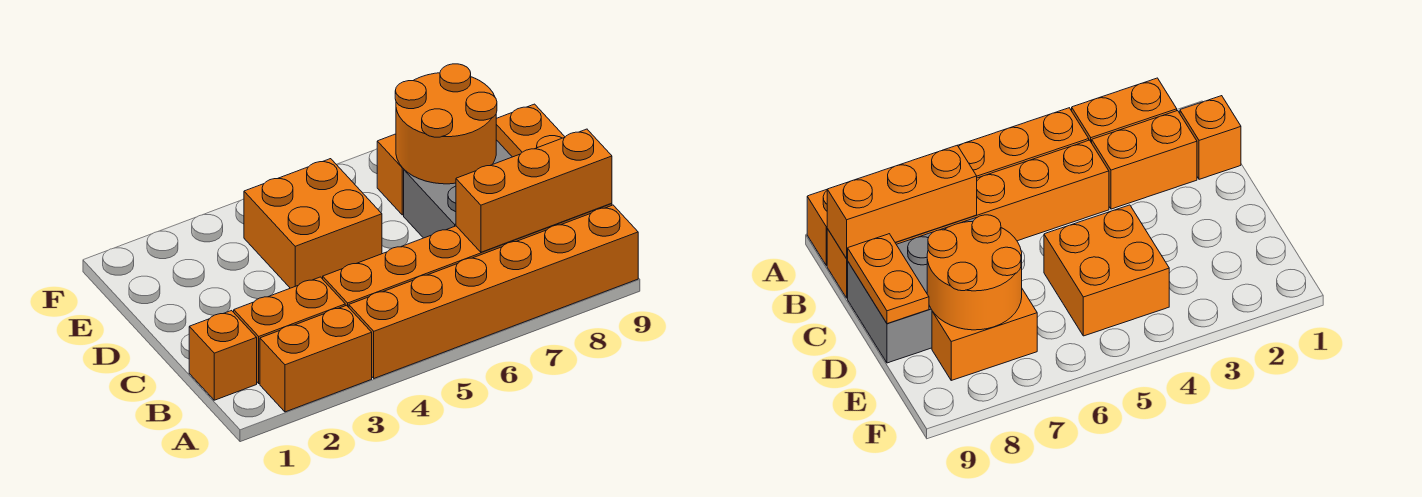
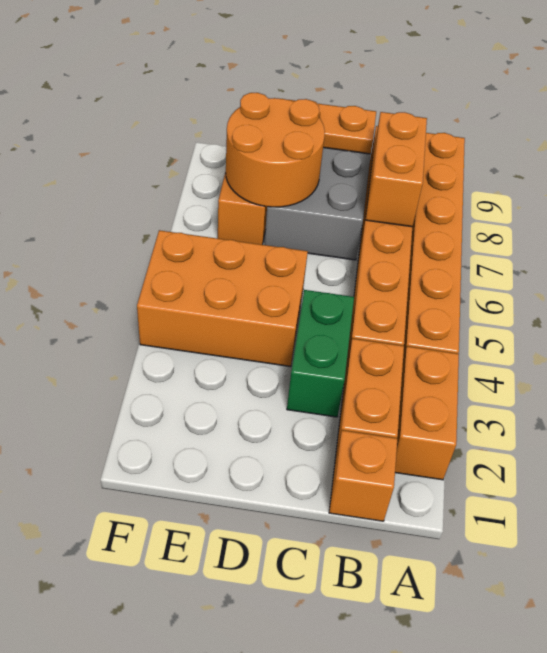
orange brick B7:B9 level 2 -> orange brick B7:B8 level 2
none -> green brick C3:C4 level 1
orange brick D4:E5 level 1 -> orange brick D4:F5 level 1

